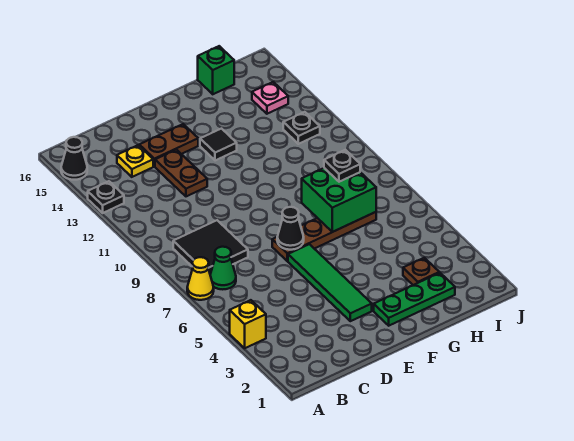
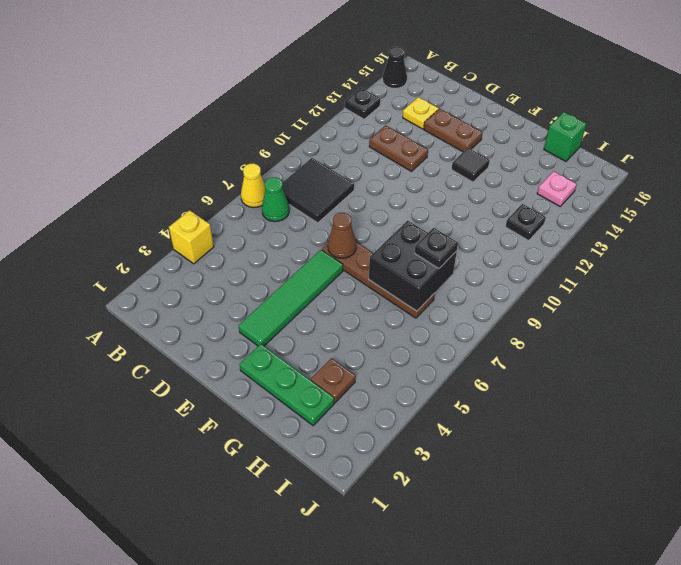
brown plate D12:D13 level 1 -> brown plate C12:D12 level 1
black cone E7 level 2 -> brown cone E7 level 2
green brick G7:H8 level 2 -> black brick G7:H8 level 2

